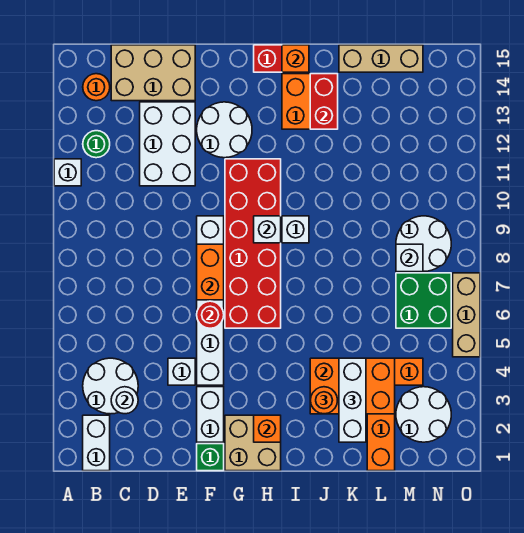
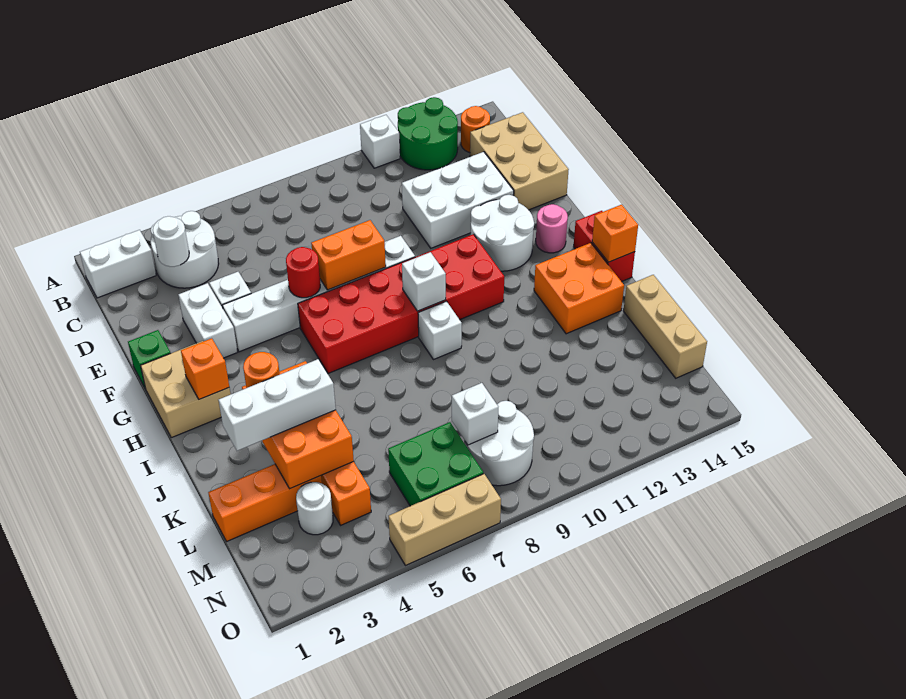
green round brick B12 level 1 -> green round brick A12:B13 level 1
white brick F2:F3 level 1 -> white brick E3:F3 level 1
none -> pink round brick G14 level 1
red brick J13:J14 level 2 -> none
white round brick M2:N3 level 1 -> white round brick M3 level 1

